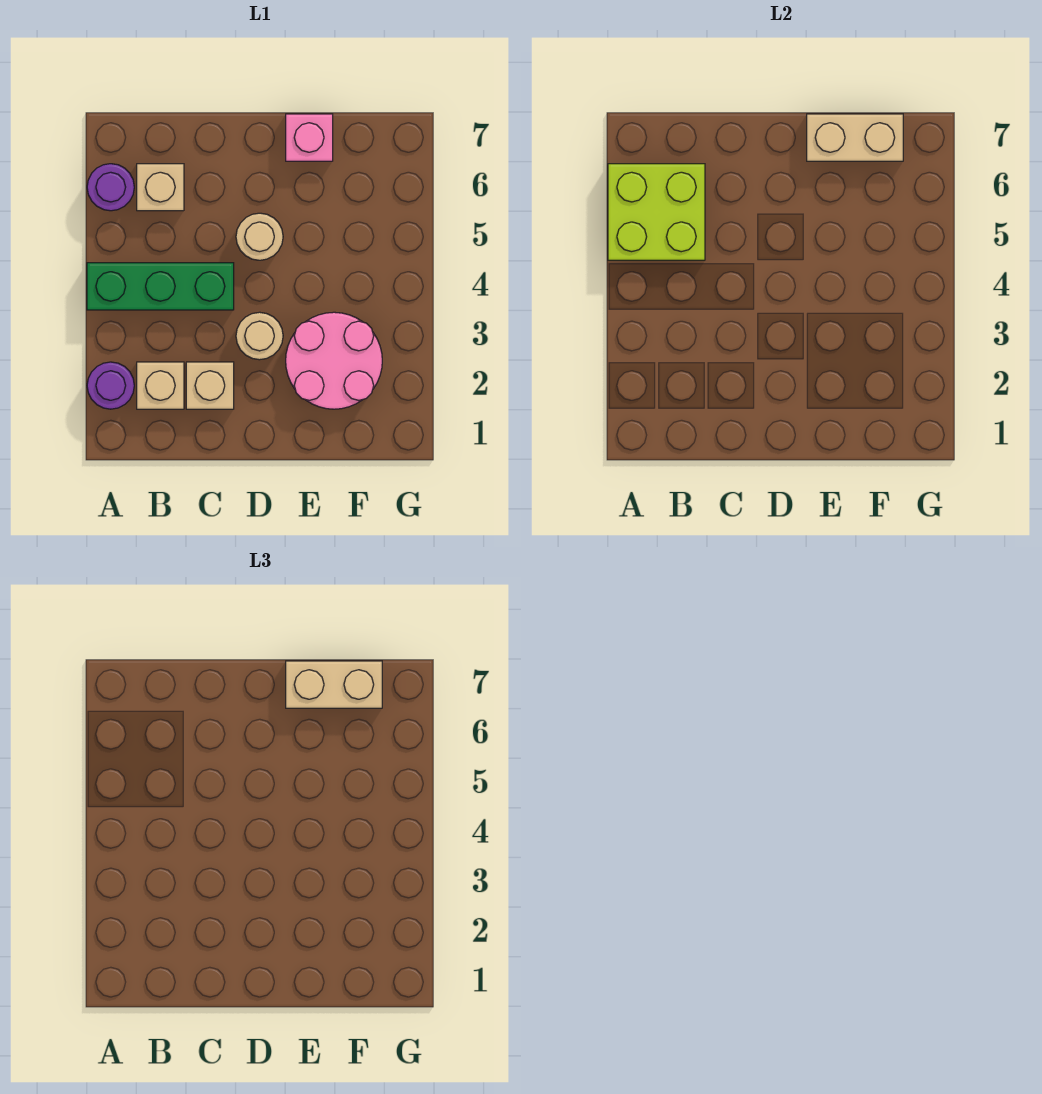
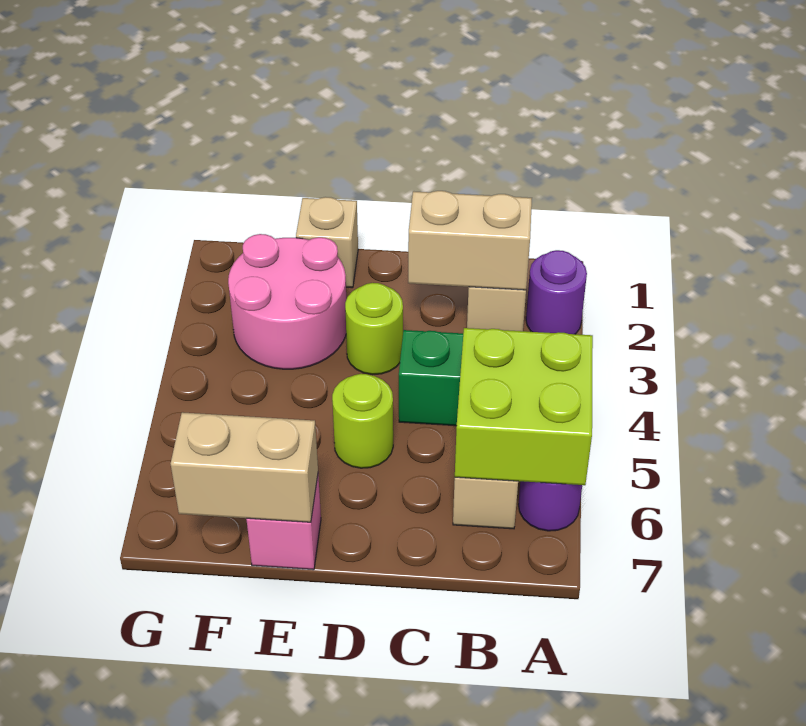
tan brick C2 level 1 -> tan brick E1 level 1
tan round brick D3 level 1 -> lime round brick D3 level 1
tan round brick D5 level 1 -> lime round brick D5 level 1
tan brick E7:F7 level 3 -> tan brick B2:C2 level 2

